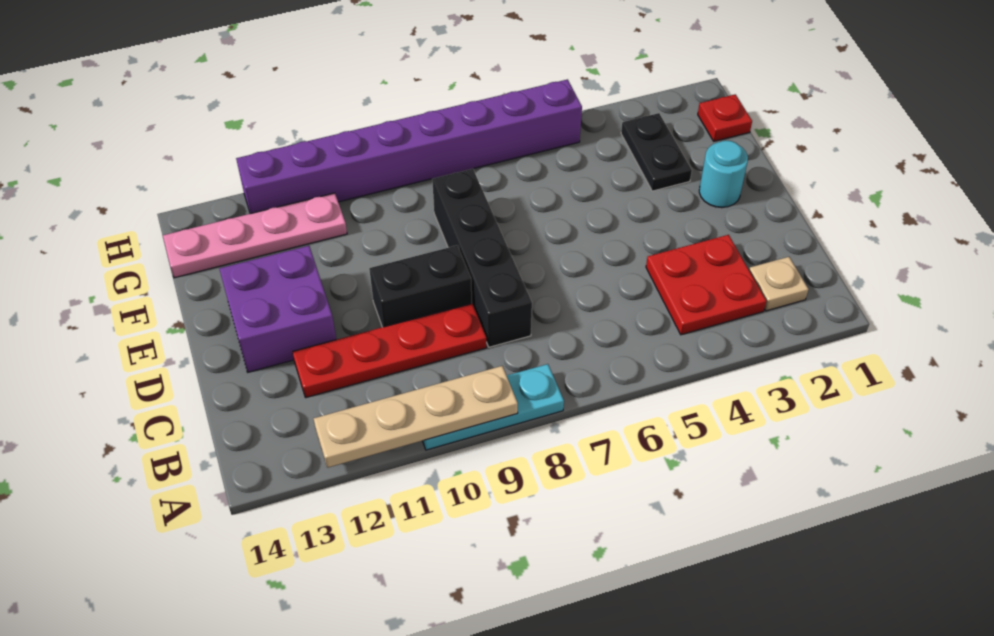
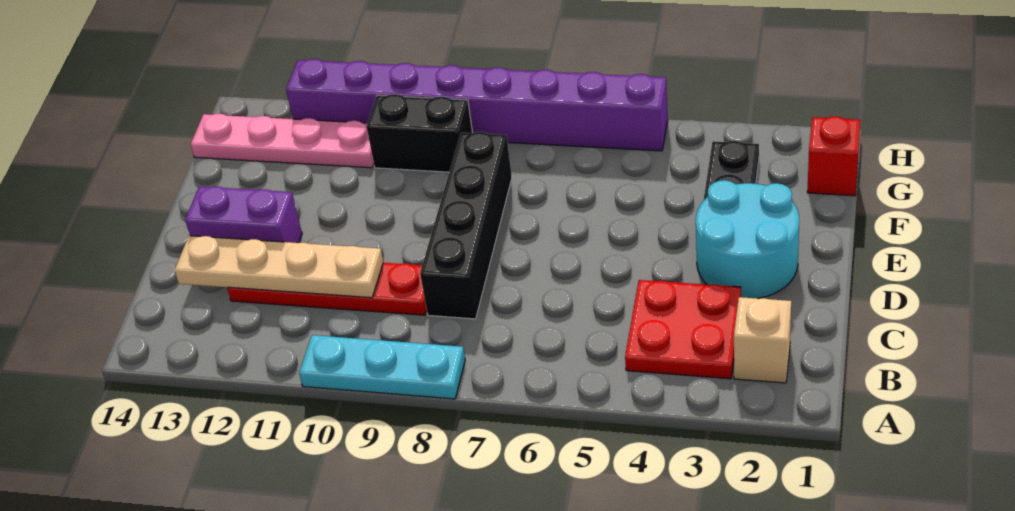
tan plate A9:A12 level 2 -> tan plate C10:C13 level 2
tan plate B2 level 1 -> tan brick B2 level 1
black brick D9:D10 level 1 -> black brick G9:G10 level 1
purple brick D12:E13 level 1 -> purple brick D12:D13 level 1
cyan round brick E2 level 1 -> cyan round brick D2:E3 level 1
red plate G1 level 1 -> red brick G1 level 1

